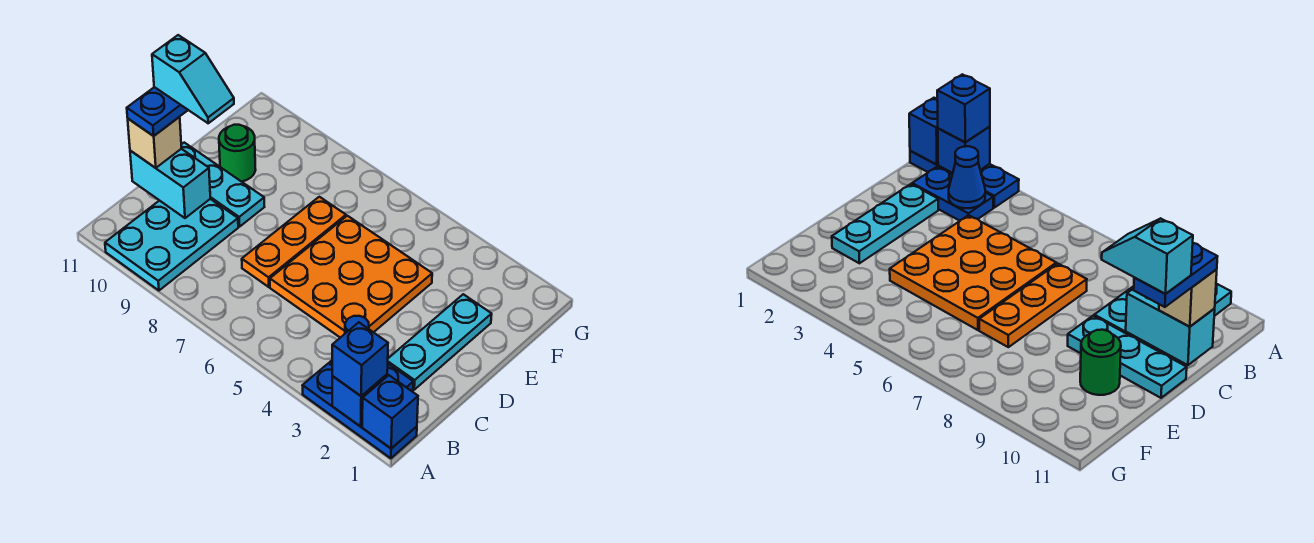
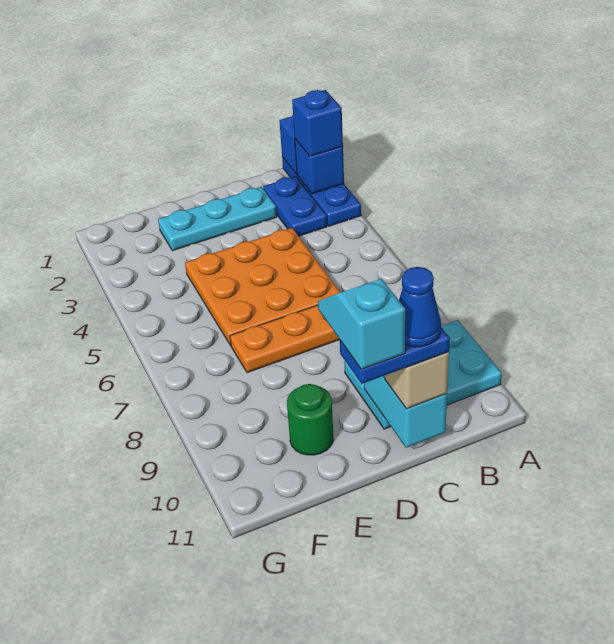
blue cone B3 level 2 -> blue cone C11 level 5
cyan plate D9:D11 level 1 -> none

